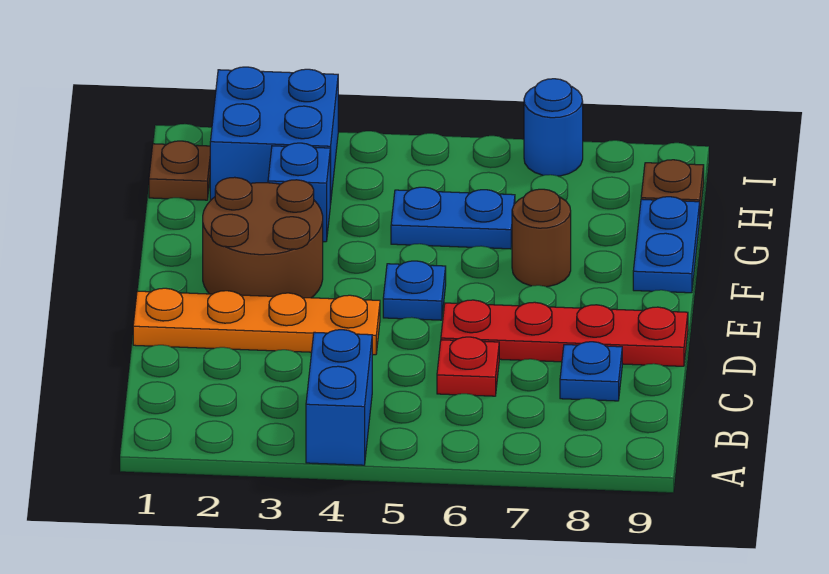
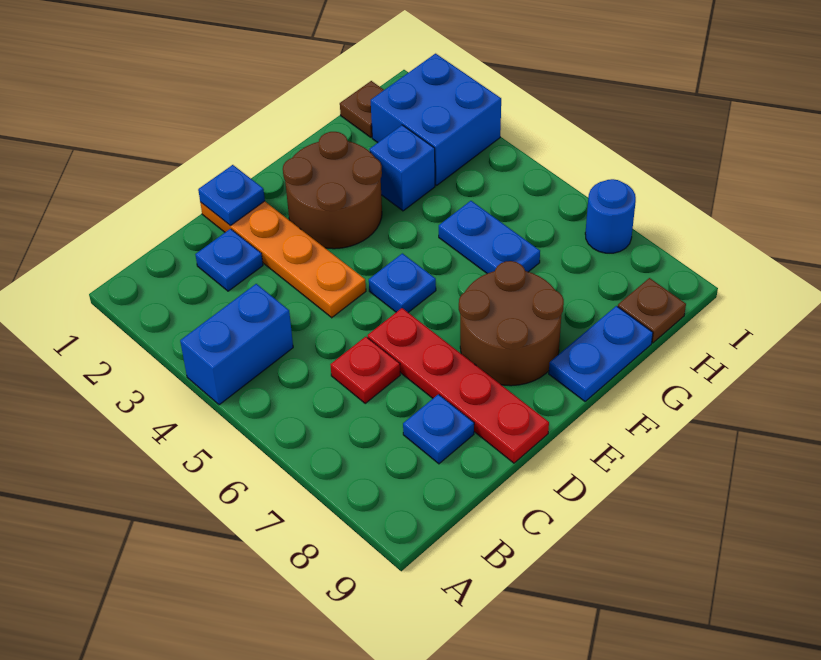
none -> blue plate C2 level 1
none -> blue plate D1 level 2
brown round brick F7 level 1 -> brown round brick E7:F8 level 1

